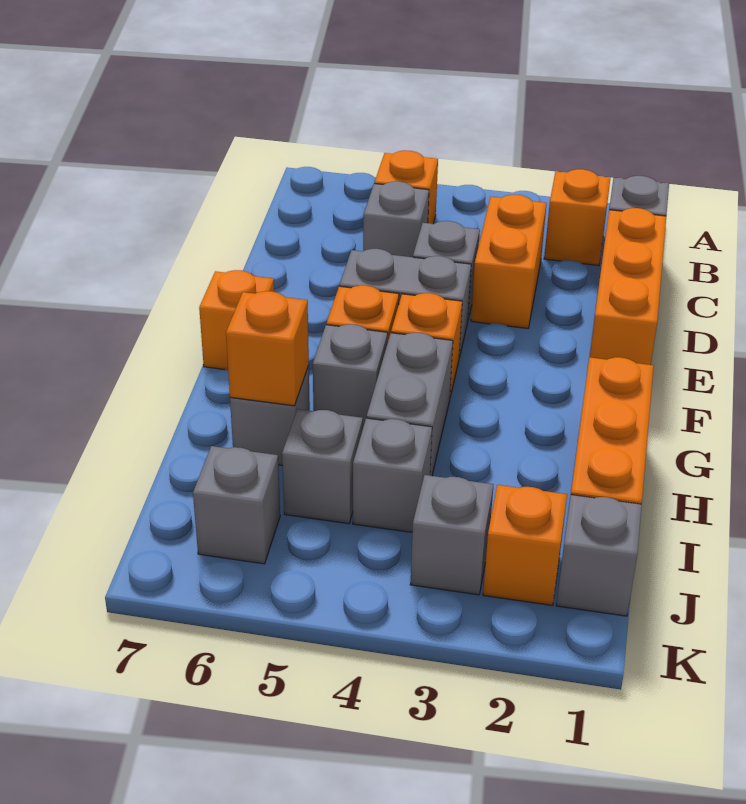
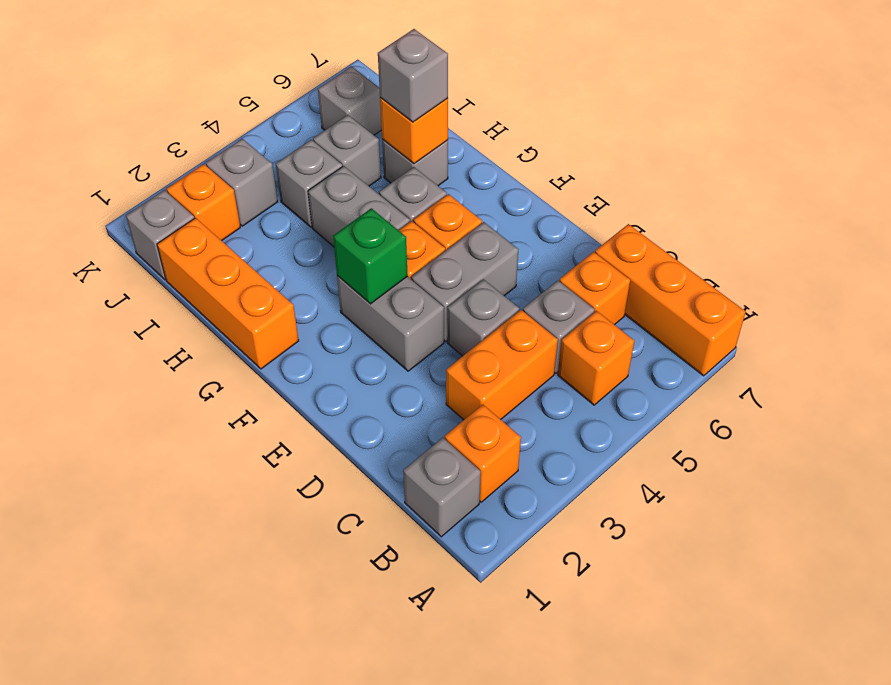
orange brick C1:E1 level 1 -> orange brick A7:C7 level 1
orange brick C3:D3 level 1 -> orange brick C3:C4 level 1
none -> grey brick E3:F3 level 1
none -> green brick F3 level 2
orange brick F7 level 1 -> orange brick C6 level 1
none -> grey brick H6 level 3

